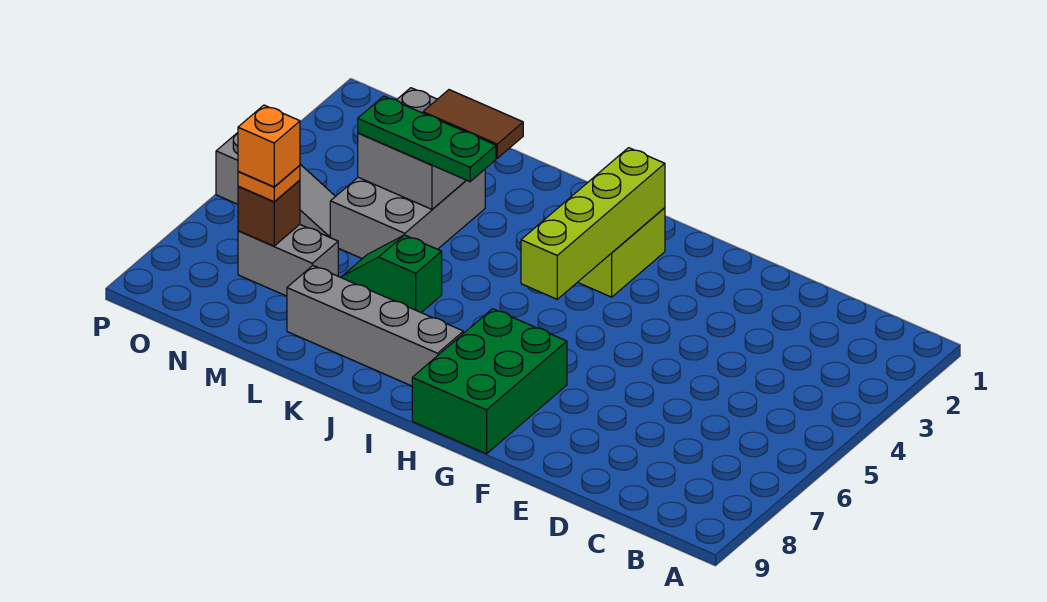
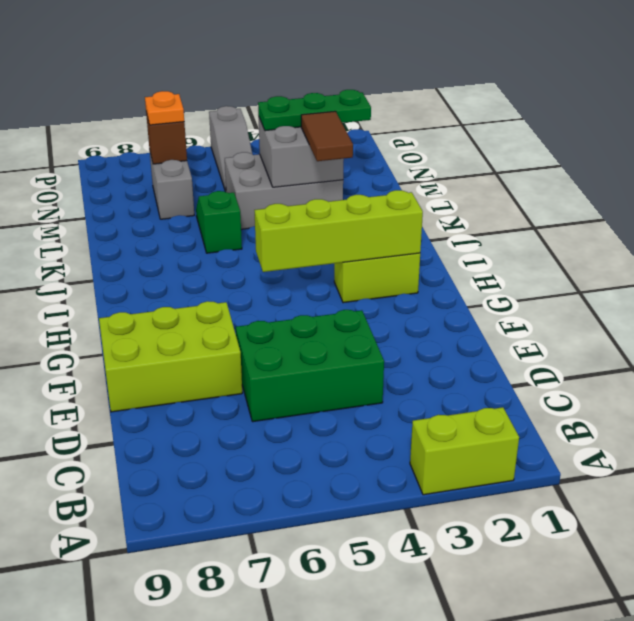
none -> lime brick A2:A3 level 1
none -> lime brick E7:F9 level 1
green brick G7:H9 level 1 -> green brick D4:E6 level 1
grey brick I8:L8 level 1 -> none
green plate K4:M4 level 3 -> green plate M2:M4 level 3
orange brick N7 level 4 -> none

